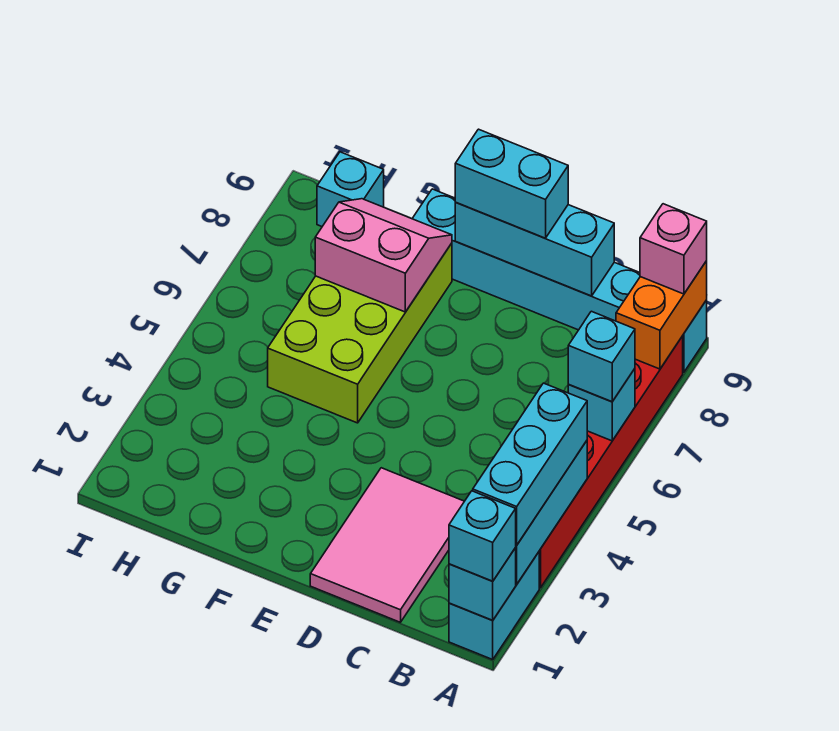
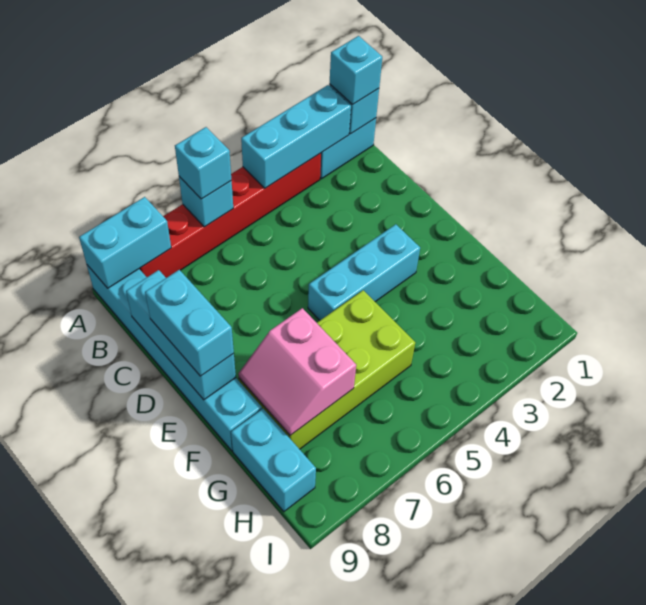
cyan brick A2:A4 level 3 -> cyan brick E3:E5 level 1
orange brick A8:A9 level 2 -> cyan brick A8:A9 level 2
pink brick A9 level 3 -> none
pink tile C1:D3 level 1 -> none
cyan brick H9 level 1 -> cyan brick G9:H9 level 1

